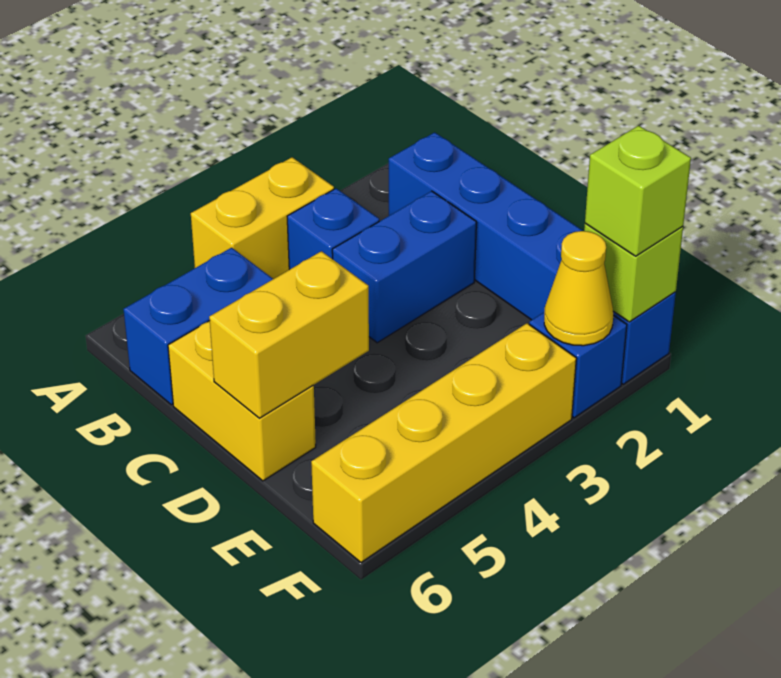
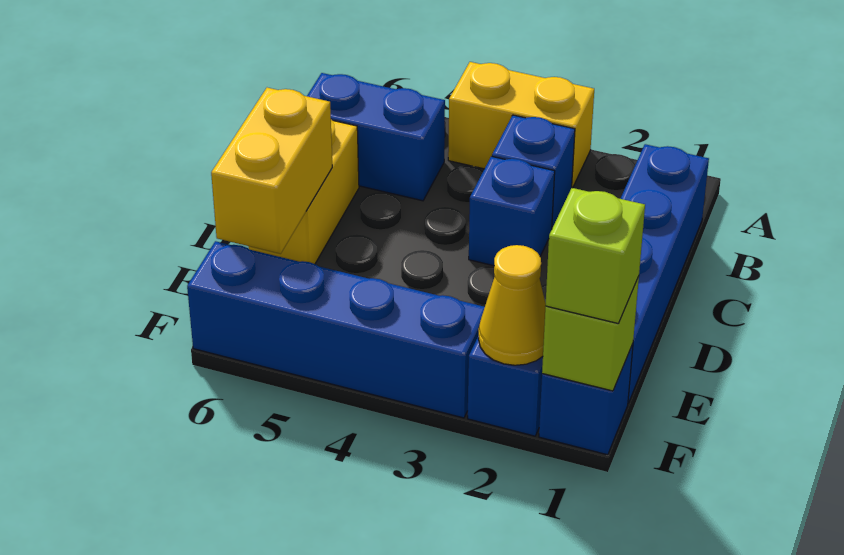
blue brick C2:C3 level 1 -> blue brick C3 level 1
yellow brick D5:D6 level 2 -> yellow brick D6:E6 level 2
yellow brick F3:F6 level 1 -> blue brick F3:F6 level 1

